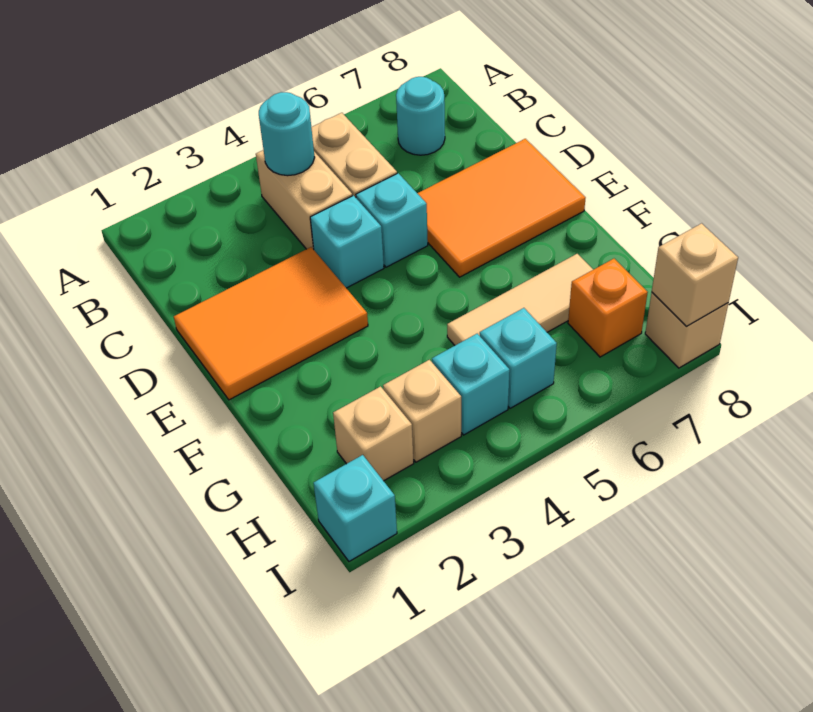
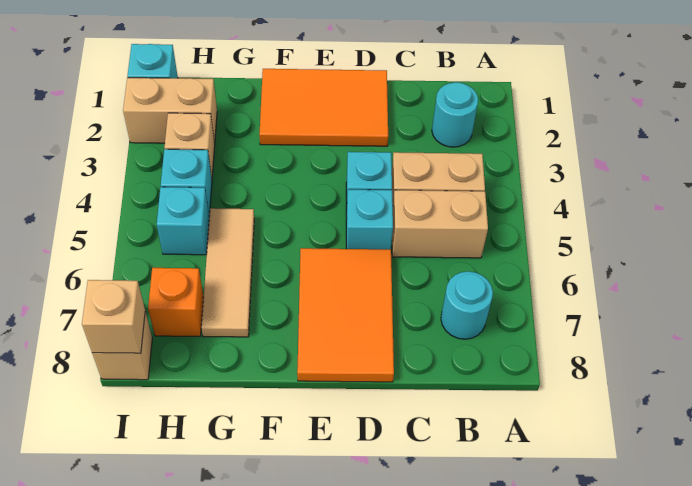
cyan round brick B4 level 2 -> cyan round brick B2 level 1
orange tile D1:E3 level 1 -> orange tile D1:F2 level 1
tan brick H2 level 1 -> tan brick H2:I2 level 1

